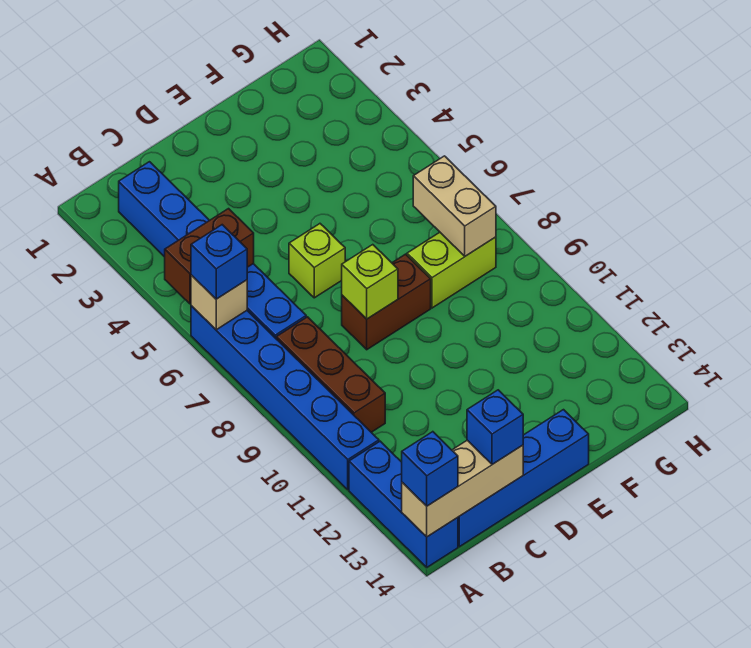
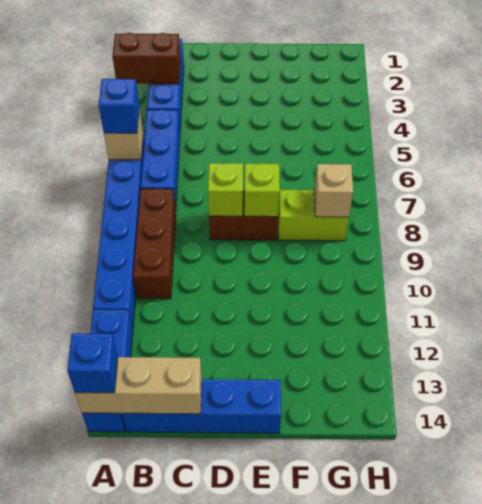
brown brick A5:B5 level 2 -> brown brick A3:B3 level 2
blue brick C14 level 3 -> none
lime brick D6 level 1 -> lime brick E8 level 2
tan brick G7:G8 level 2 -> tan brick G8 level 2

